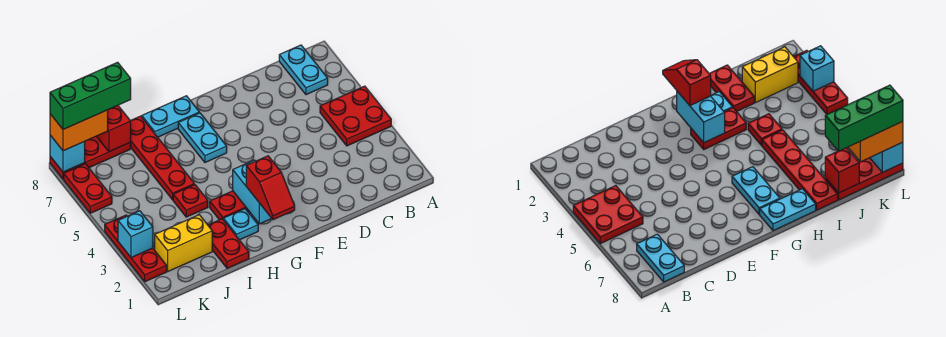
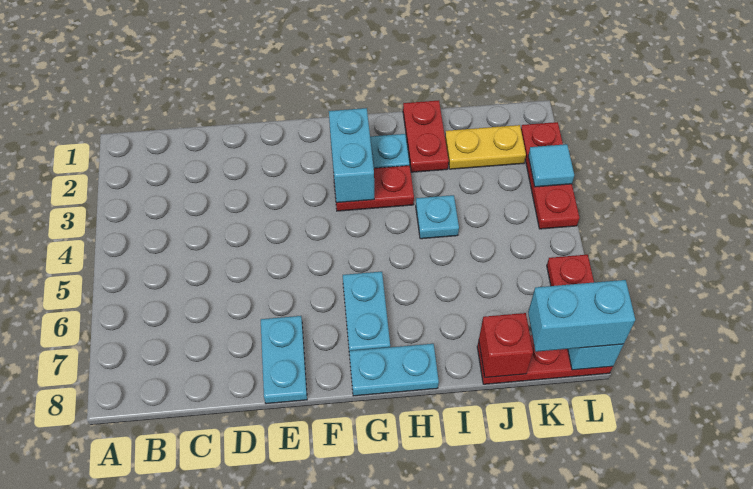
red plate A4:B5 level 1 -> none
cyan plate B7:B8 level 1 -> cyan plate E7:E8 level 1
red slope G1:G2 level 3 top 2 -> none
red plate I4 level 1 -> cyan plate I4 level 1
red plate I5:I8 level 1 -> none
yellow brick J2:K2 level 1 -> yellow plate J2:K2 level 1
green brick J8:L8 level 4 -> none
orange brick K8:L8 level 3 -> cyan brick K8:L8 level 3
cyan brick L3 level 2 -> cyan tile L3 level 2

